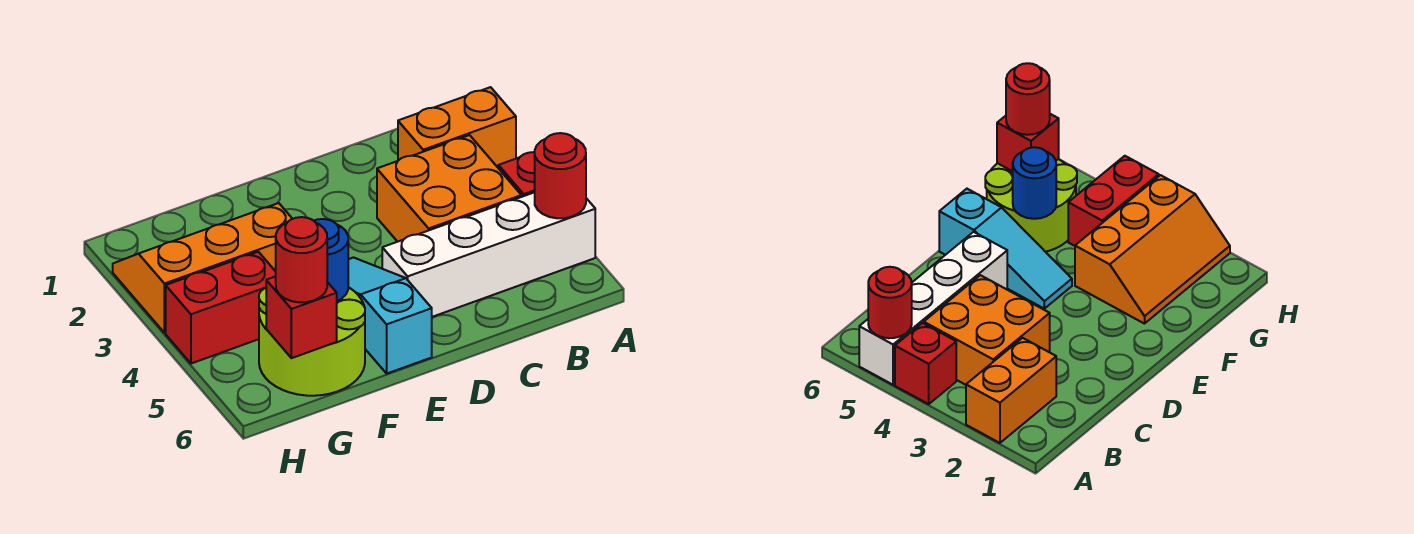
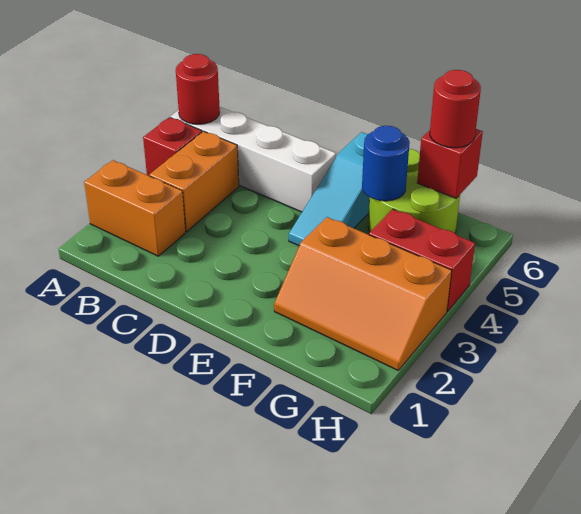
orange brick B3:C4 level 1 -> orange brick B3:B4 level 1

